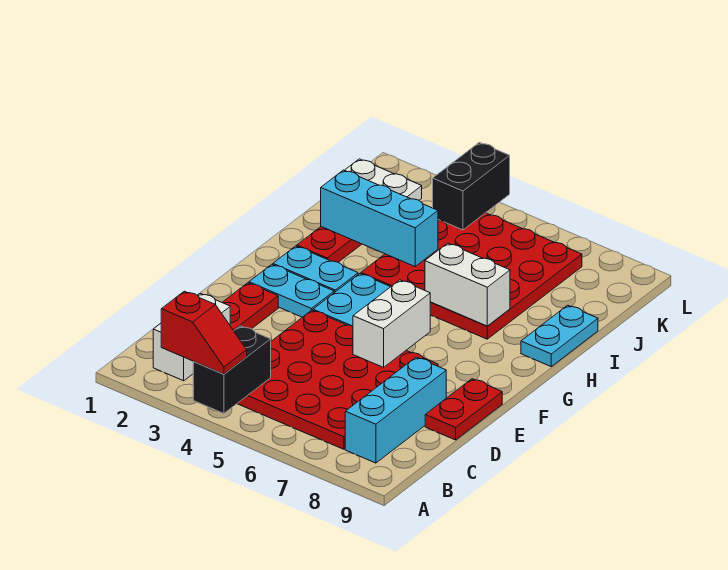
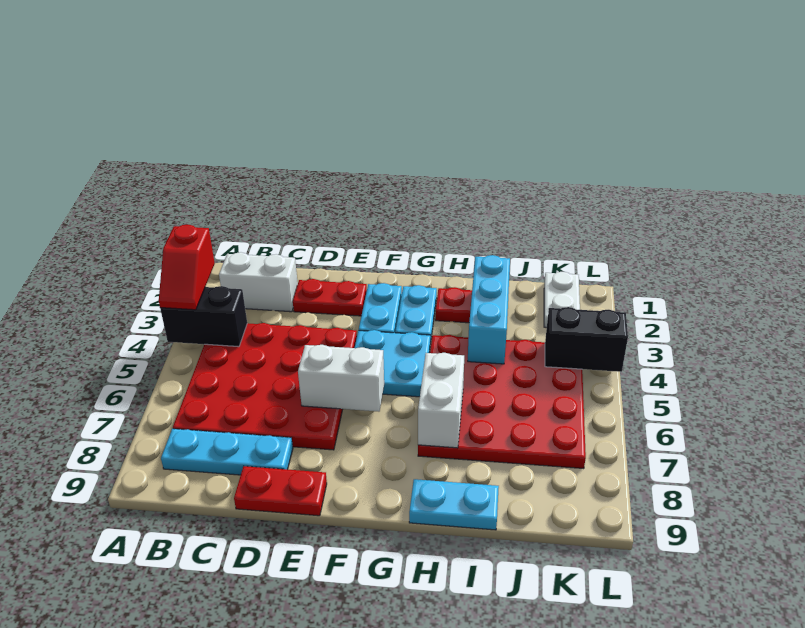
cyan brick B8:D8 level 1 -> cyan plate B8:D8 level 1

